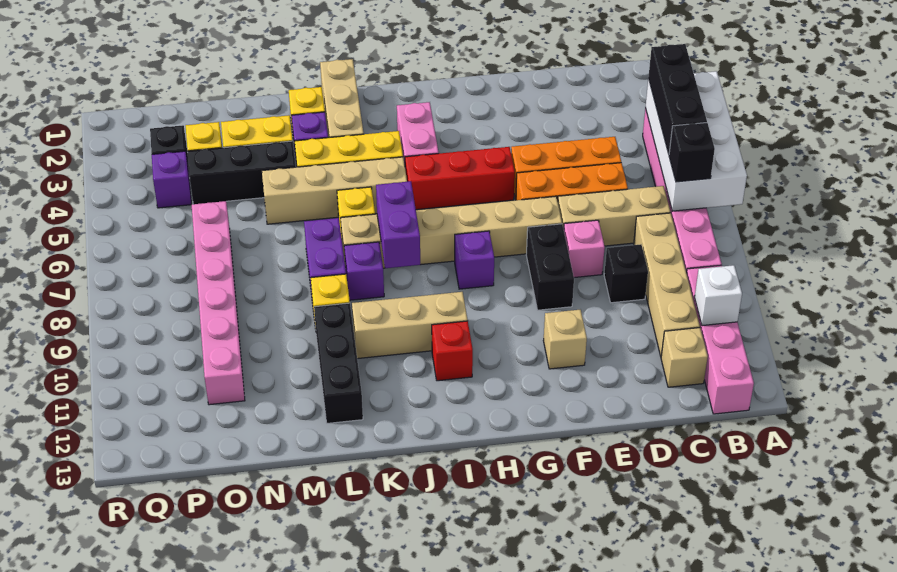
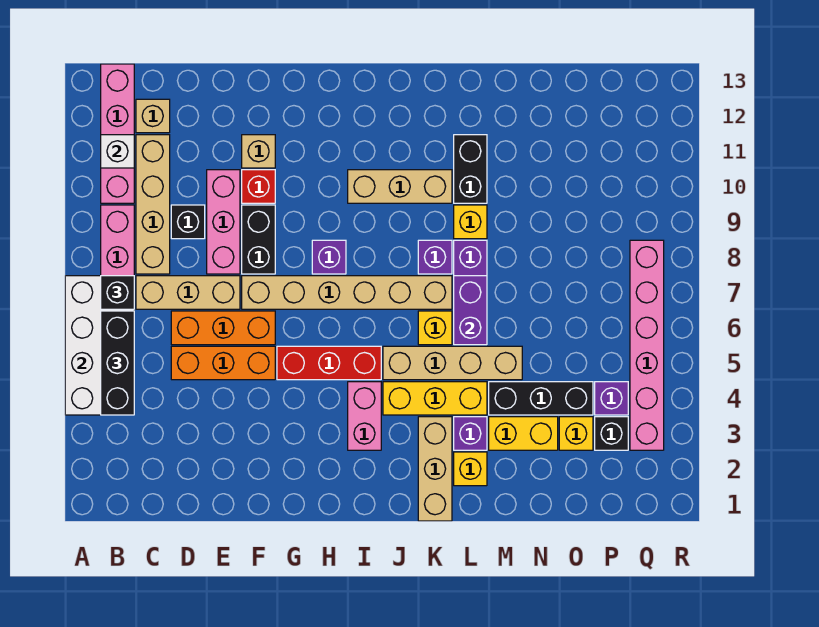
pink brick E8 level 1 -> pink brick E8:E10 level 1
red brick I11 level 1 -> red brick F10 level 1
purple brick J7:J8 level 2 -> purple brick L6:L7 level 2
black brick L10:L12 level 1 -> black brick L10:L11 level 1
pink brick O6:O11 level 1 -> pink brick Q3:Q8 level 1

